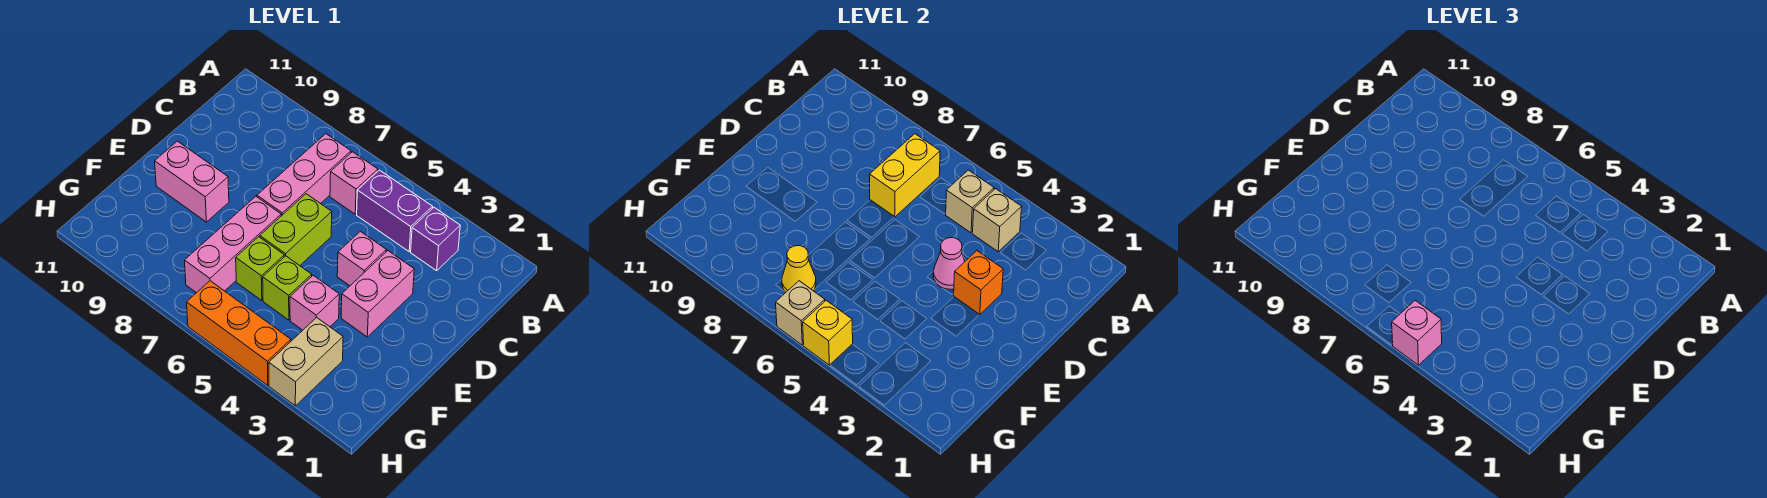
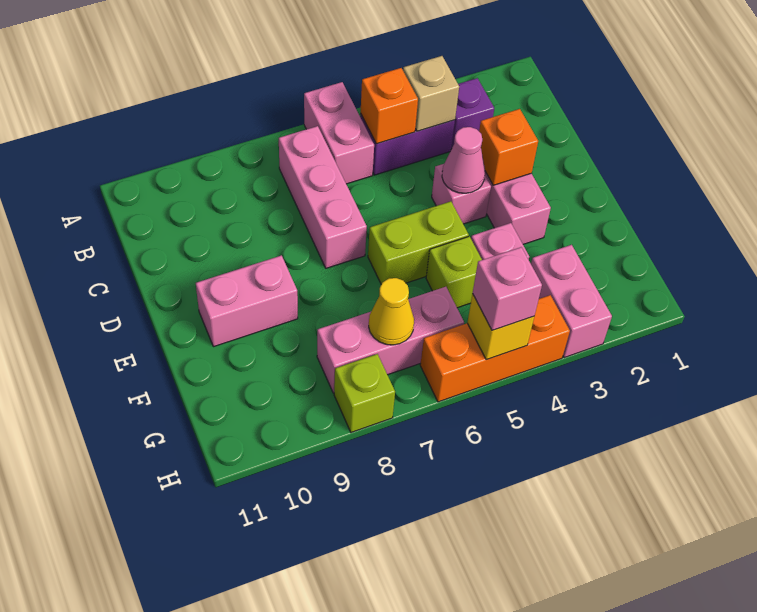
tan brick B5 level 2 -> orange brick B5 level 2
pink brick B6 level 1 -> pink brick A6:B6 level 1
yellow brick B7:C7 level 2 -> none
lime brick D6:E6 level 1 -> lime brick E5:E6 level 1
pink brick E7:G7 level 1 -> pink brick G6:G8 level 1
lime brick F6 level 1 -> lime brick H8 level 1
tan brick G3:H3 level 1 -> pink brick G3:H3 level 1
tan brick H6 level 2 -> none

